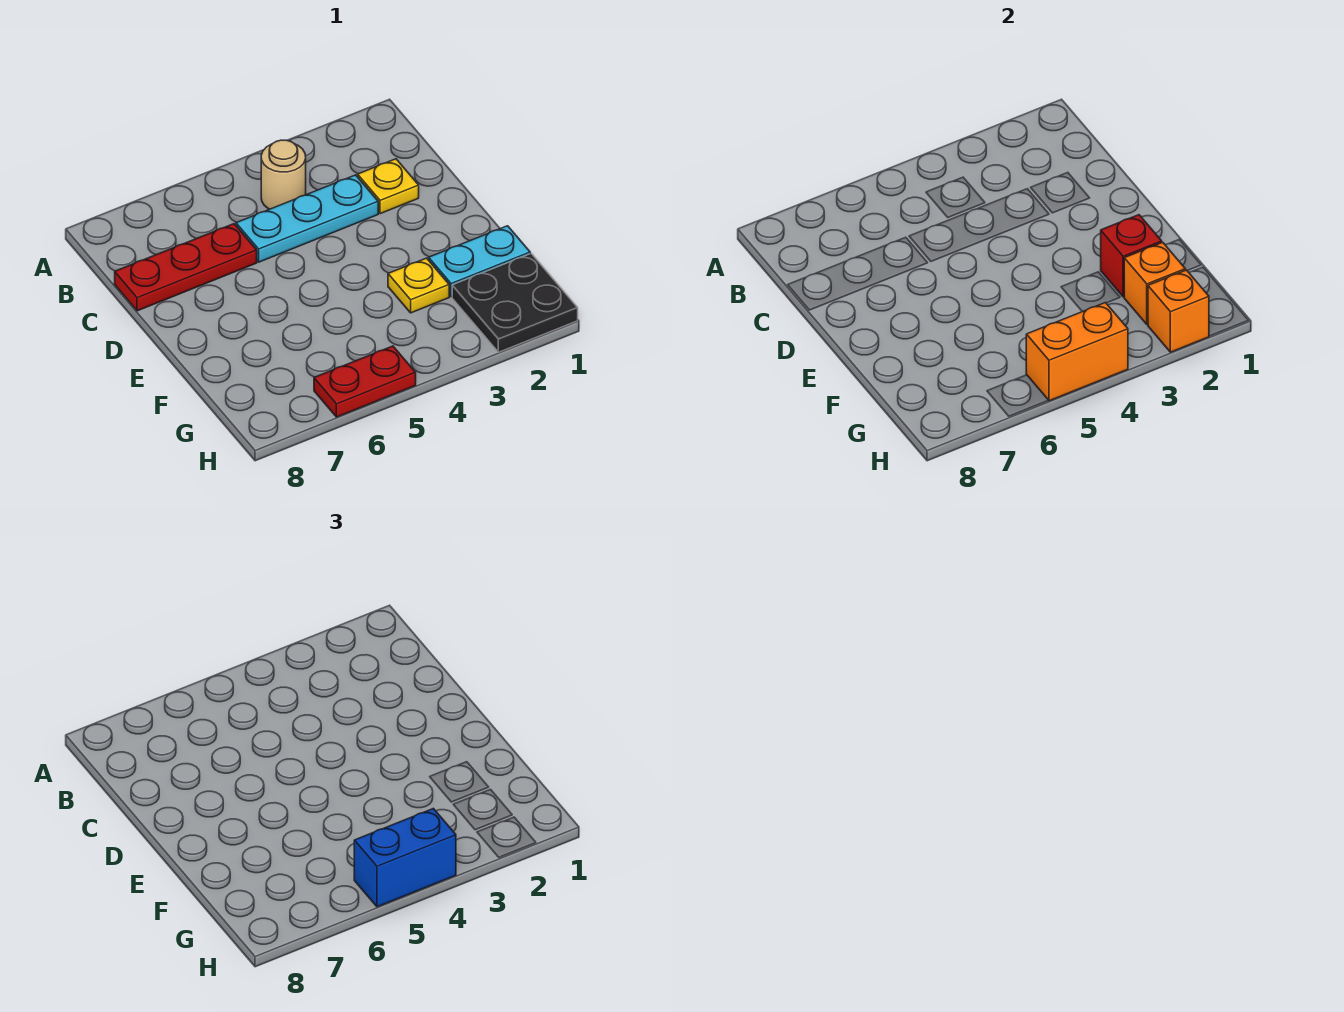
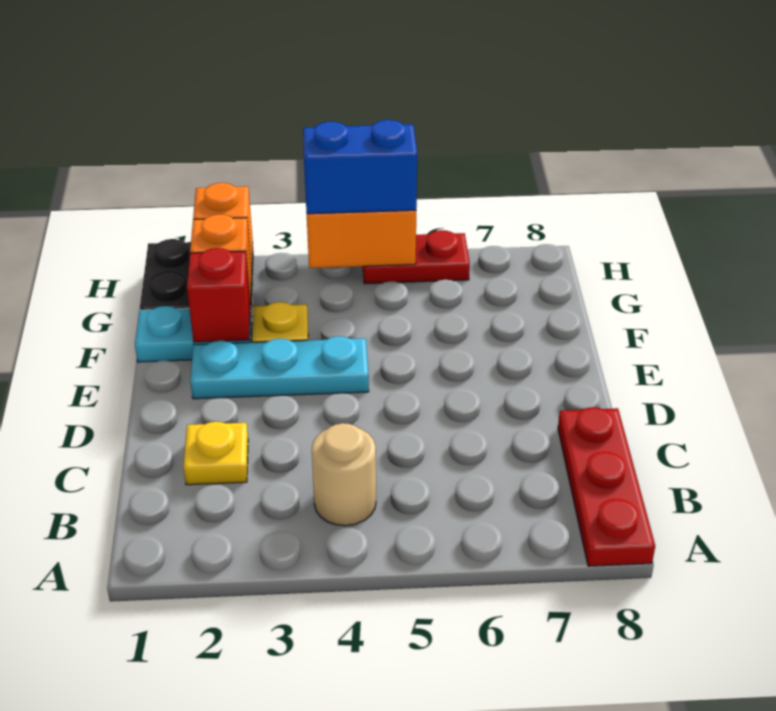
cyan plate C3:C5 level 1 -> cyan plate E2:E4 level 1
red plate C6:C8 level 1 -> red plate A8:C8 level 1

